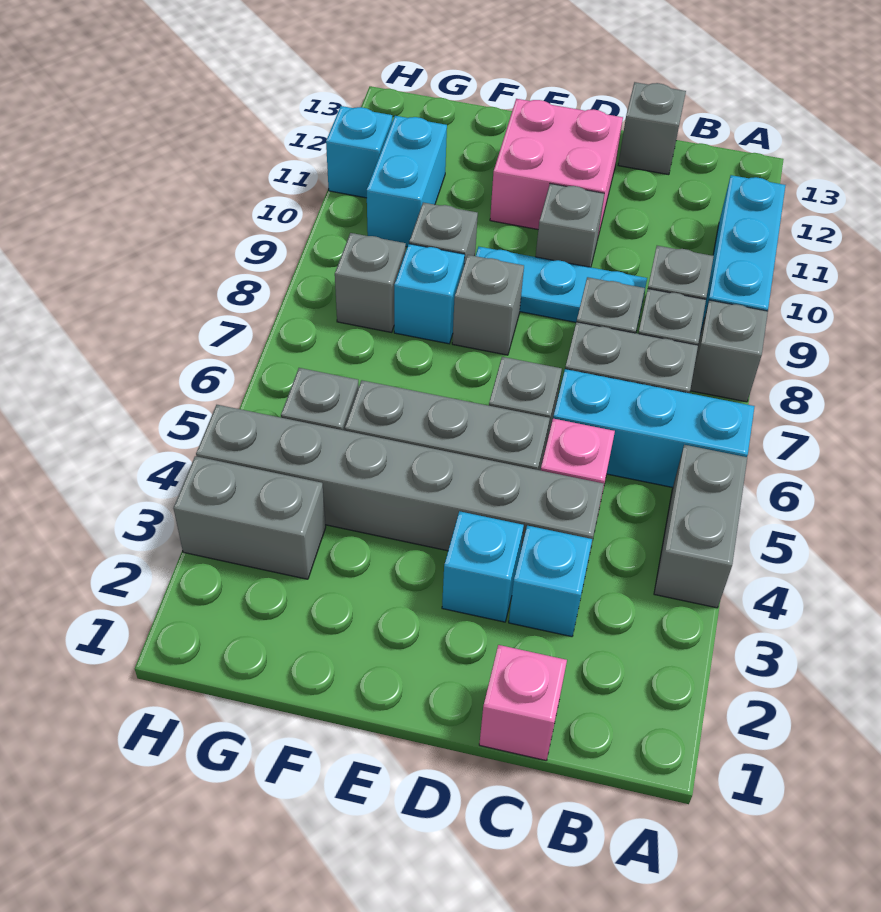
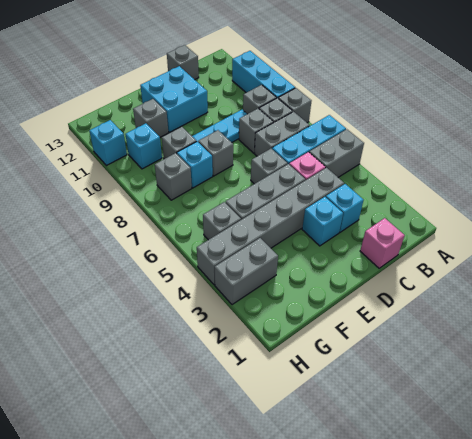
grey brick A4:A5 level 1 -> grey brick A5:B5 level 1
grey brick D10 level 1 -> grey brick F11 level 1
pink brick D11:E12 level 1 -> cyan brick D11:E12 level 1
cyan brick G10:G11 level 1 -> cyan brick G10 level 1

